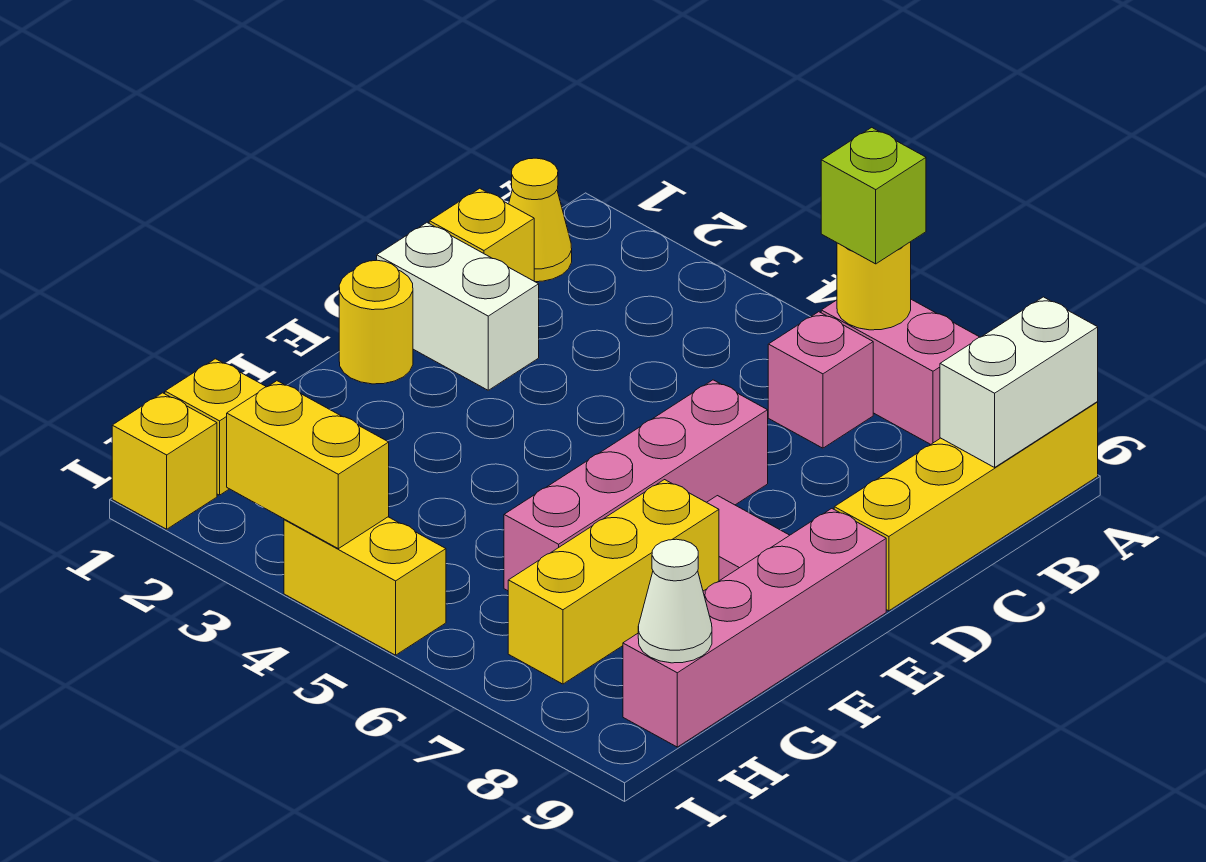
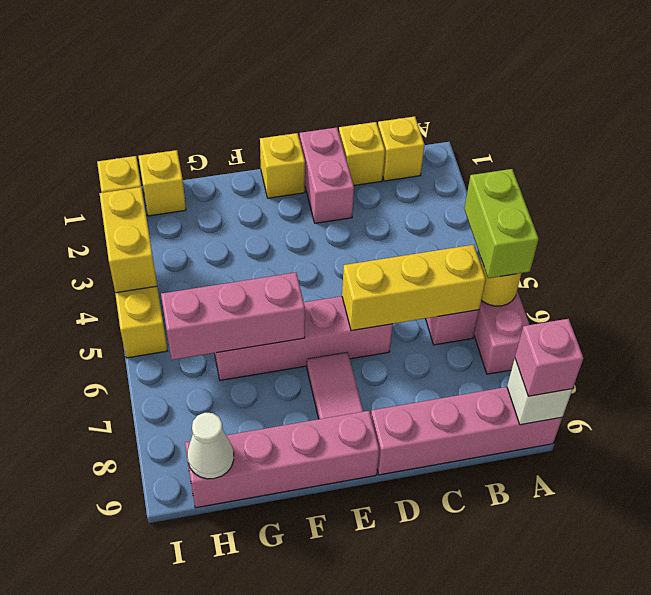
lime brick A6 level 3 -> lime brick A5:A6 level 3
yellow brick A9:D9 level 1 -> pink brick A9:D9 level 1
white brick A9:B9 level 2 -> white brick A9 level 2
none -> pink brick A9 level 3
yellow cone B1 level 1 -> yellow brick B1 level 1
white brick D1:D2 level 1 -> pink brick D1:D2 level 1
yellow round brick E1 level 1 -> yellow brick E1 level 1
none -> pink brick F6:H6 level 2
yellow brick F7:H7 level 1 -> yellow brick B6:D6 level 2

